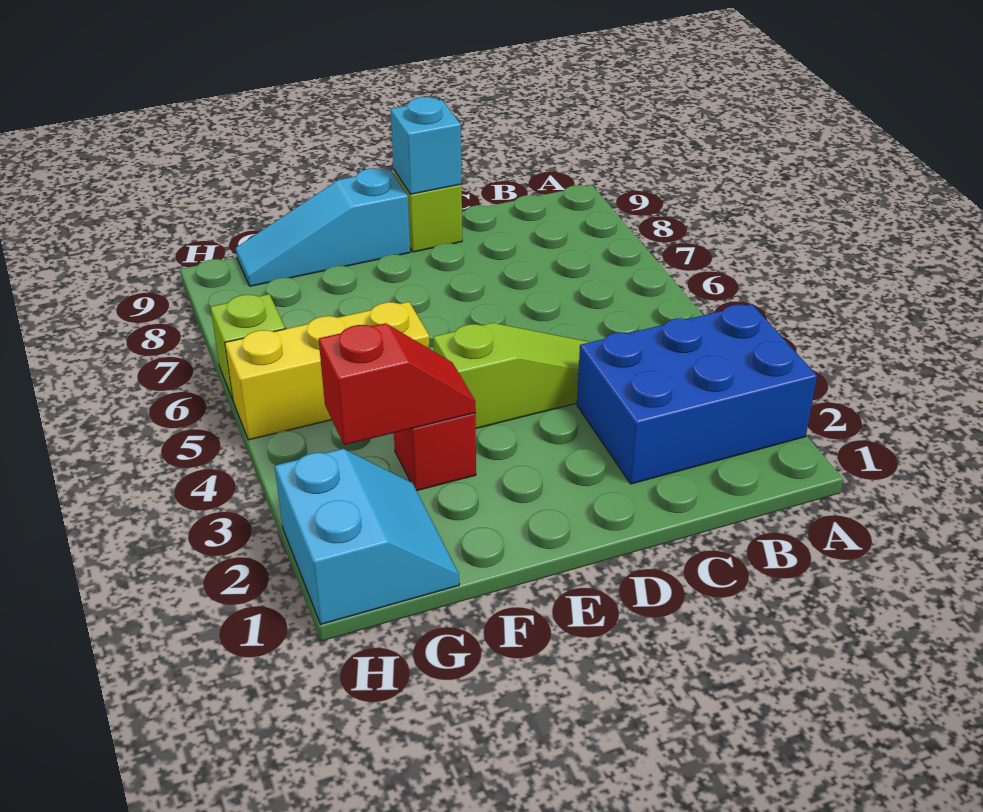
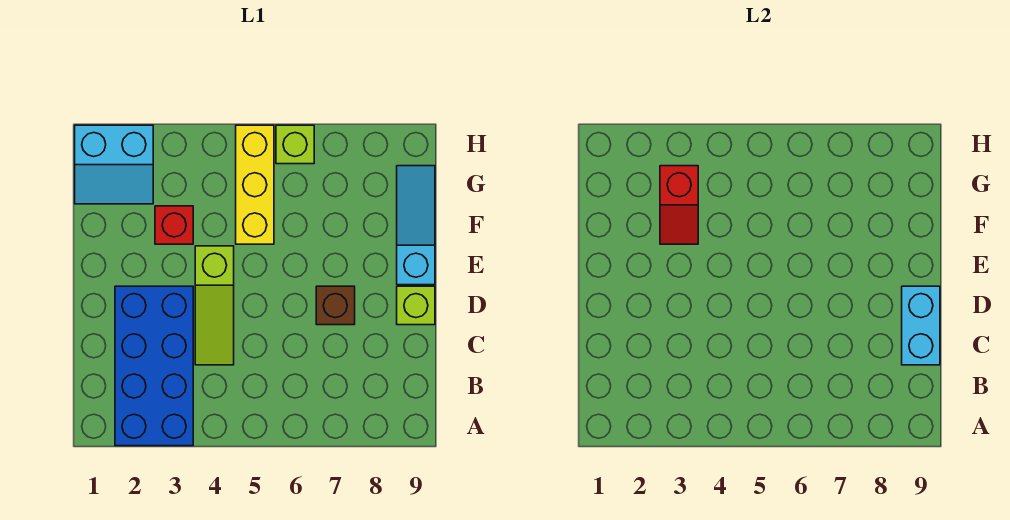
blue brick A2:C3 level 1 -> blue brick A2:D3 level 1
none -> brown brick D7 level 1
cyan brick D9 level 2 -> cyan brick C9:D9 level 2

